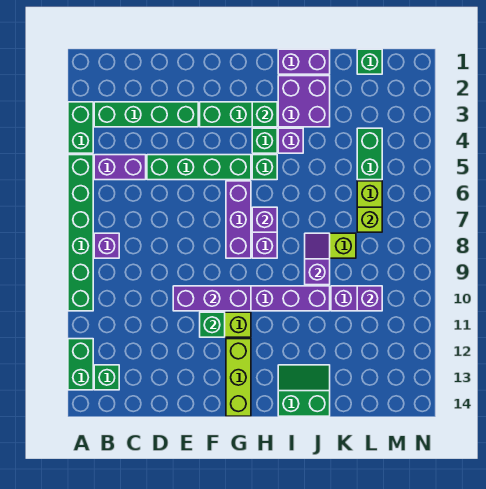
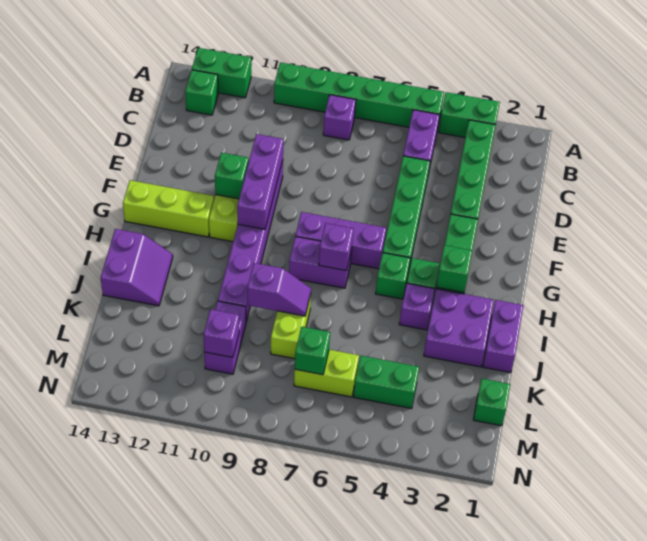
green slope I13:J14 level 1 top 14 -> purple slope I13:J14 level 1 top 14
lime brick L7 level 2 -> green brick L7 level 2

